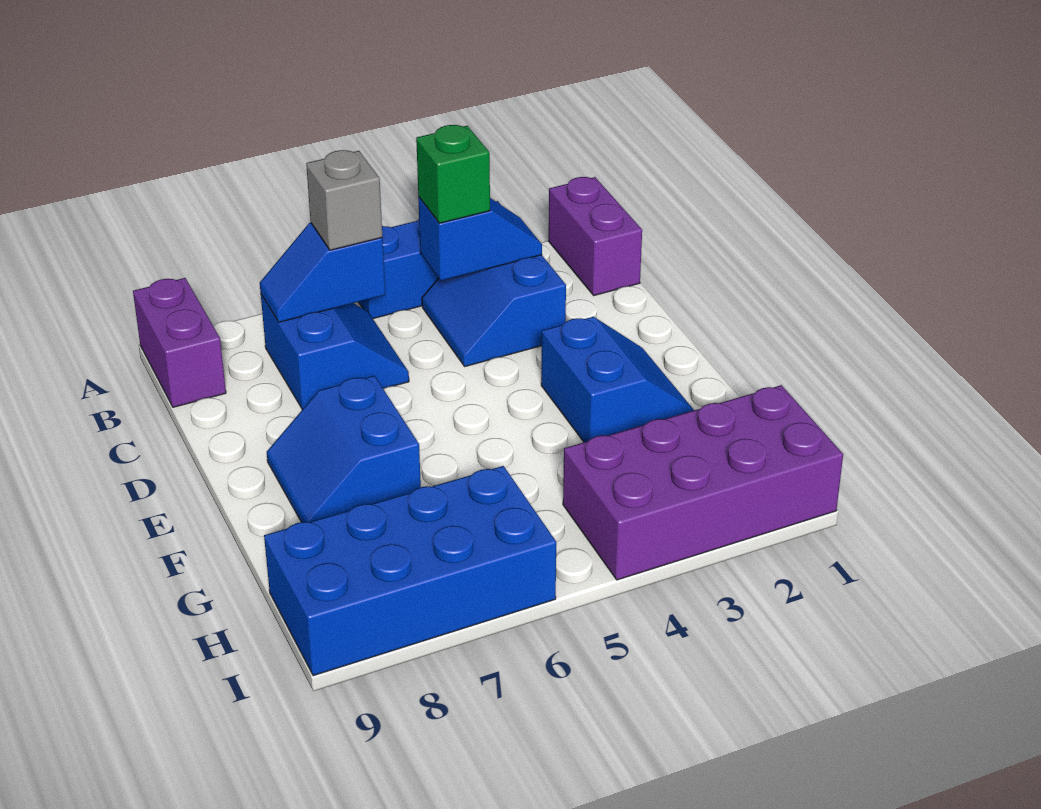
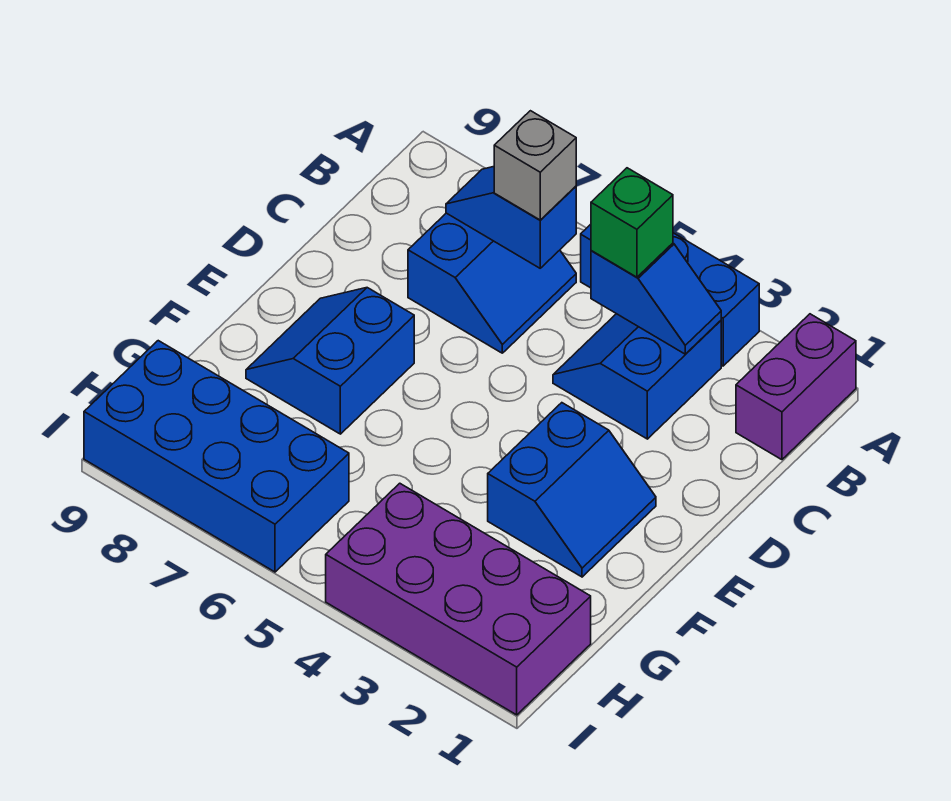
purple brick A9:B9 level 1 -> none

